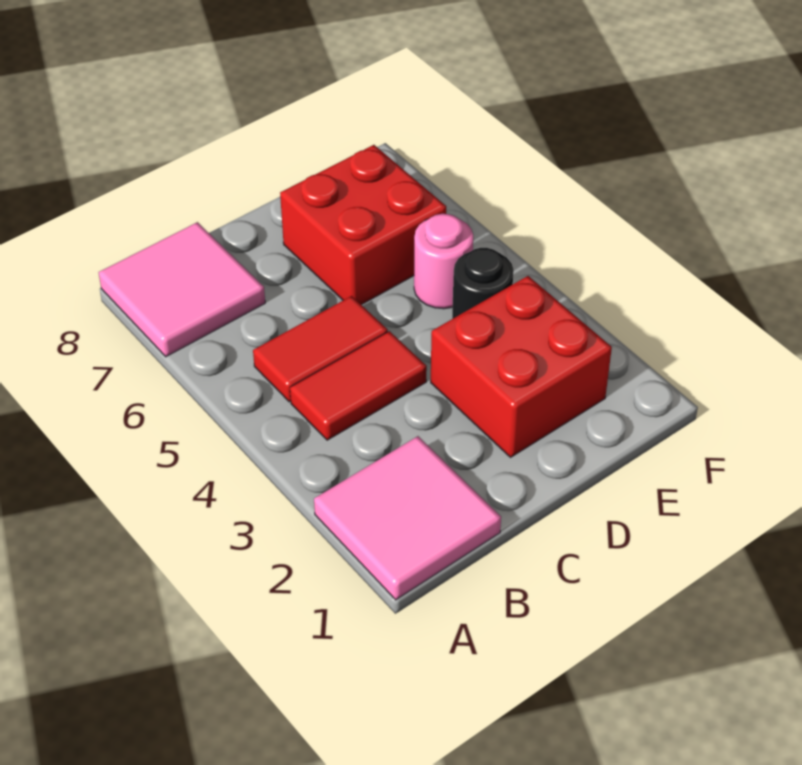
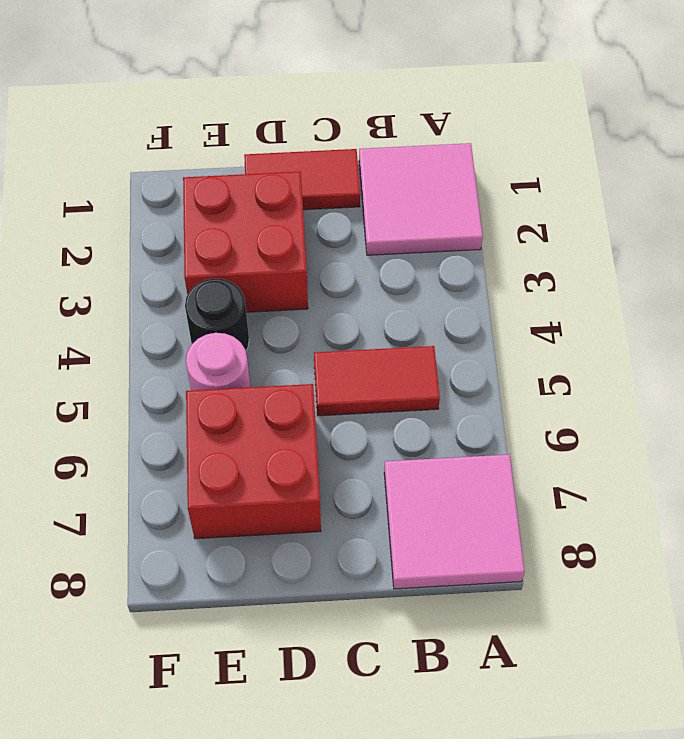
red tile B4:C4 level 1 -> red tile C1:D1 level 1

